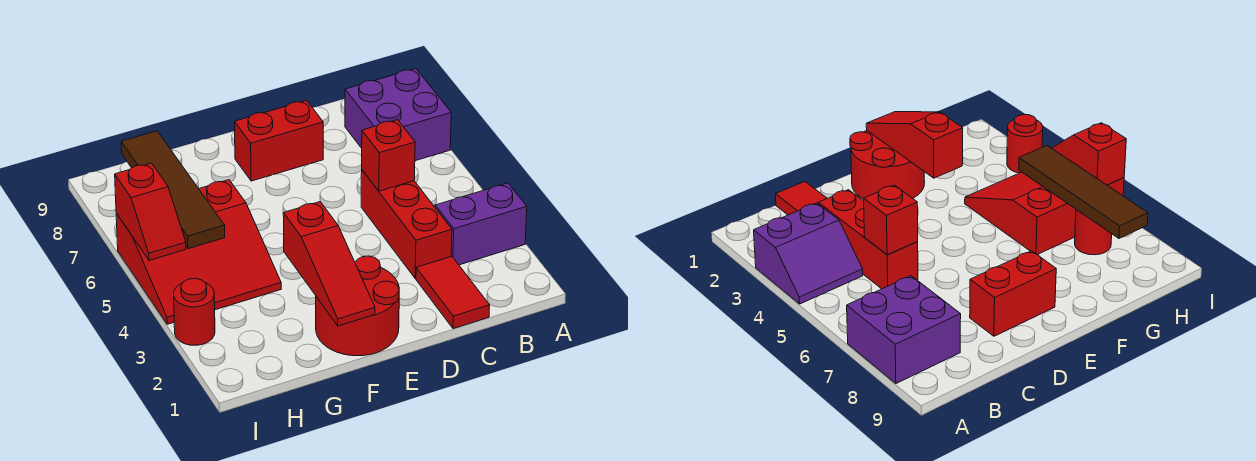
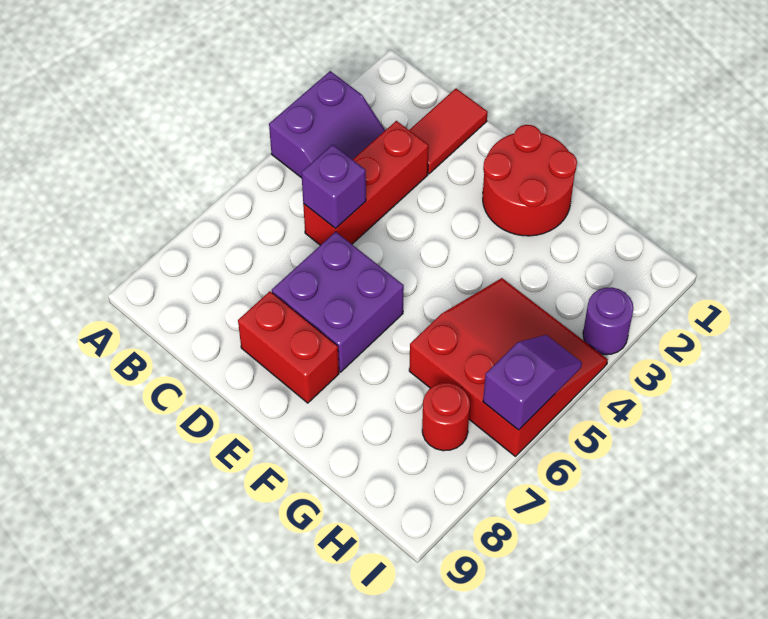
purple slope A3:B4 level 1 top 3 -> purple slope A3:B4 level 1 top A
purple brick A7:B8 level 1 -> purple brick D6:E7 level 1
red brick C5 level 2 -> purple brick C5 level 2
red slope F1:F3 level 2 top 3 -> none
brown tile H5:H8 level 2 -> none
red round brick I3 level 1 -> purple round brick I3 level 1
red slope I5:I6 level 2 top 6 -> purple slope I5:I6 level 2 top 6

